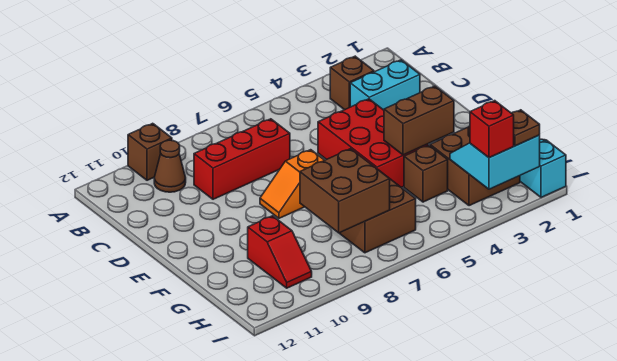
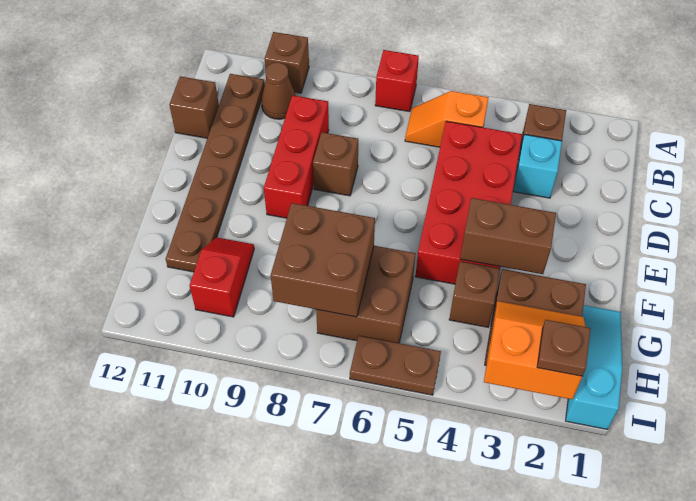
none -> brown plate B11:G11 level 1
cyan brick C2:C3 level 1 -> cyan brick C3 level 1
red brick C7:C9 level 1 -> red brick C9:E9 level 1
none -> brown brick C12 level 1
red brick D4:F5 level 1 -> red brick C4:F5 level 1
none -> brown brick D8 level 1
orange slope E7:E8 level 1 top 7 -> orange slope B5:B6 level 1 top 5
red slope G10:H10 level 1 top G -> red slope G10:H10 level 1 top H
cyan slope H2:I3 level 2 top I -> orange slope H2:I3 level 2 top I
red brick I3 level 3 -> red brick A7 level 1
none -> brown plate I5:I6 level 1

